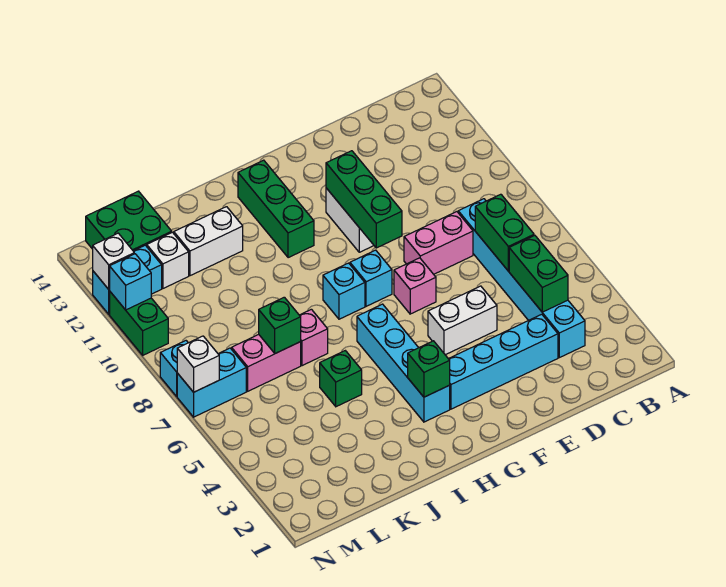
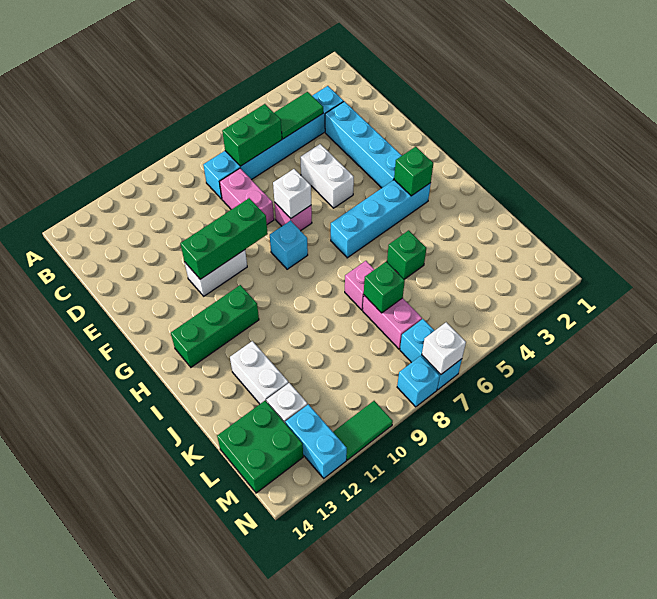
green brick C4:C5 level 2 -> green tile C4:C5 level 2
cyan brick H8 level 1 -> none
green brick N10:N11 level 1 -> green tile N10:N11 level 1
cyan brick N11 level 2 -> none
white brick N12 level 2 -> white brick F7 level 2

